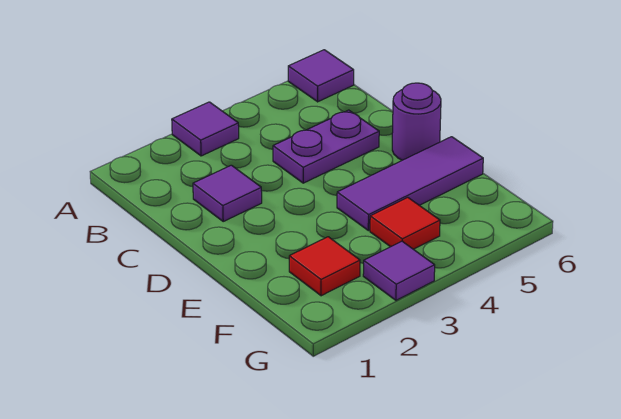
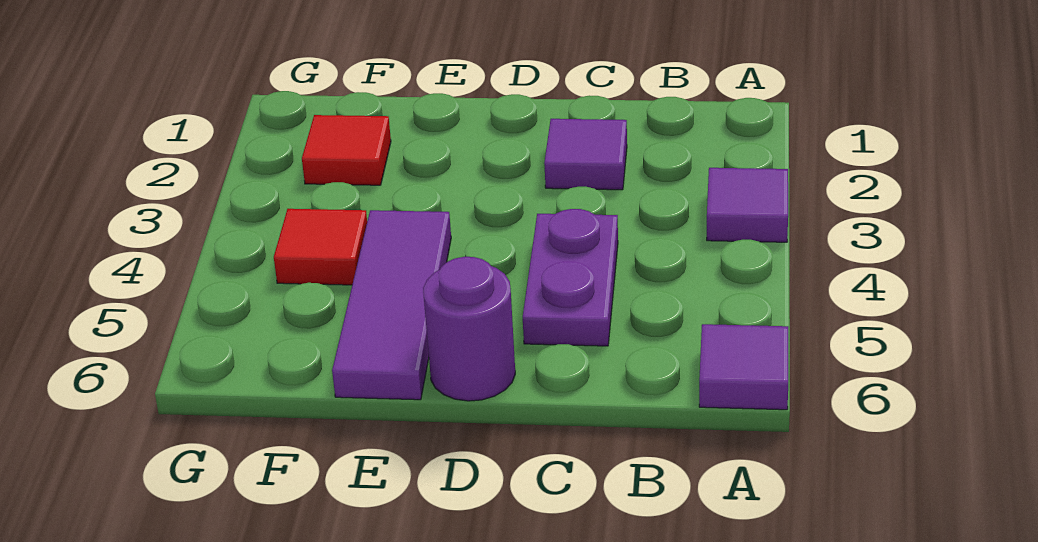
purple tile G3 level 1 -> none

